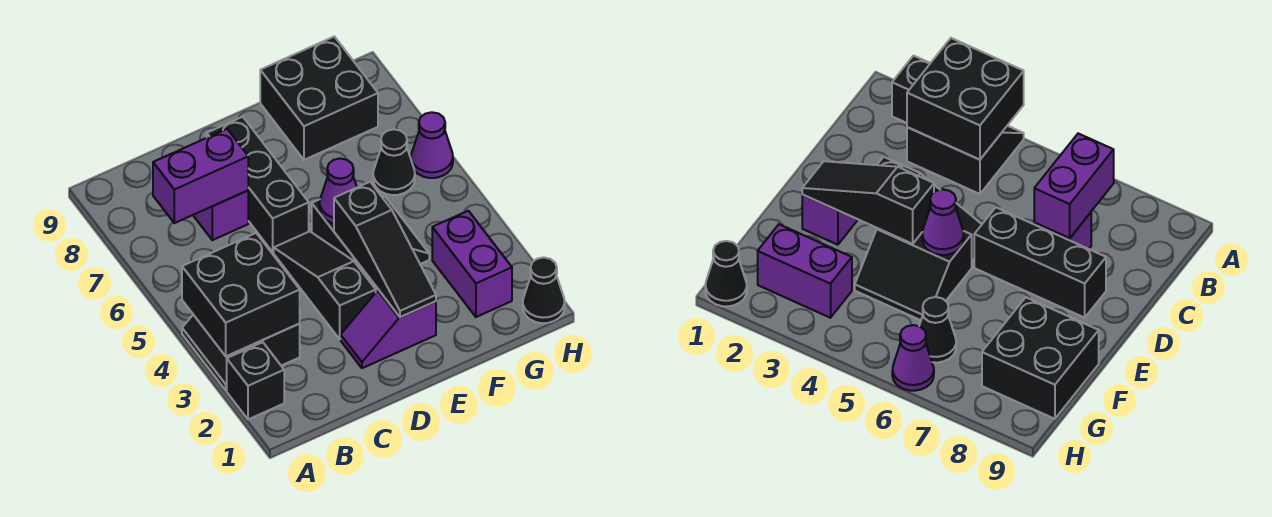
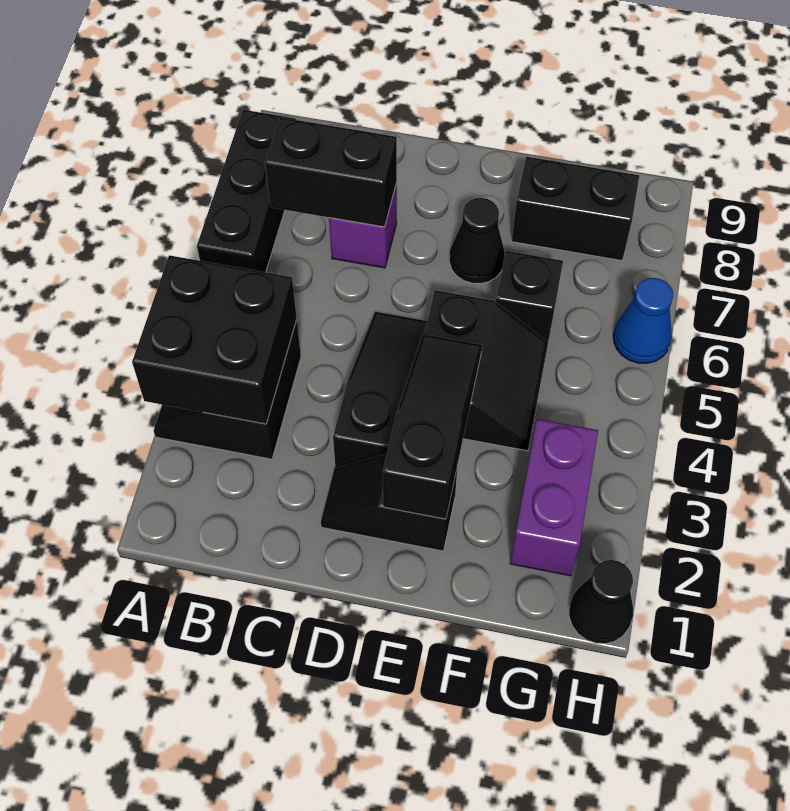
black brick A2 level 1 -> black brick F6 level 1
purple brick B7:C7 level 2 -> black brick B7:C7 level 2
purple slope D2:E2 level 1 top E -> black slope D2:E2 level 1 top E
black brick D6:D8 level 1 -> black brick A6:A8 level 1
black slope E2:E4 level 2 top 4 -> black slope E2:E4 level 2 top 2
purple cone E5 level 2 -> none
black brick F8:G9 level 1 -> black brick F8:G8 level 1
black cone G6 level 1 -> black cone E7 level 1
purple cone H6 level 1 -> blue cone H6 level 1

